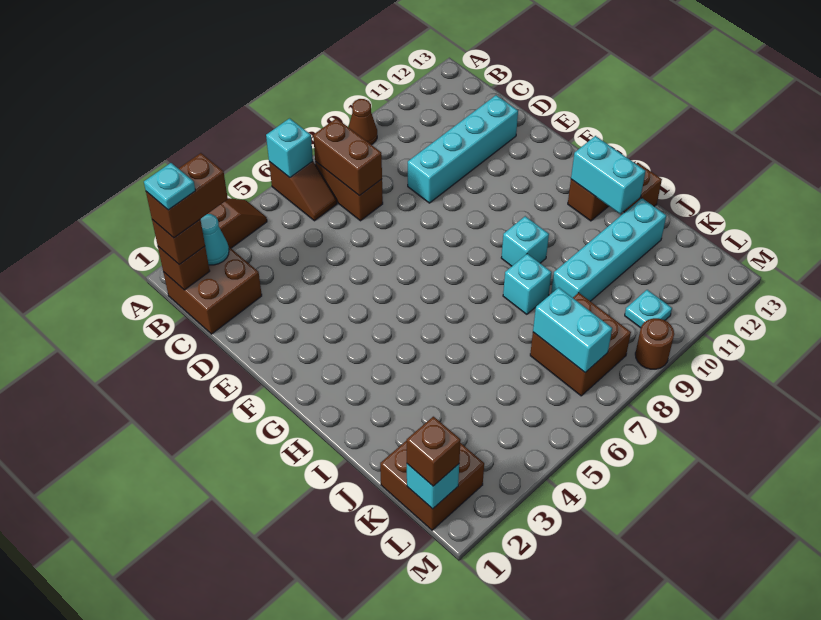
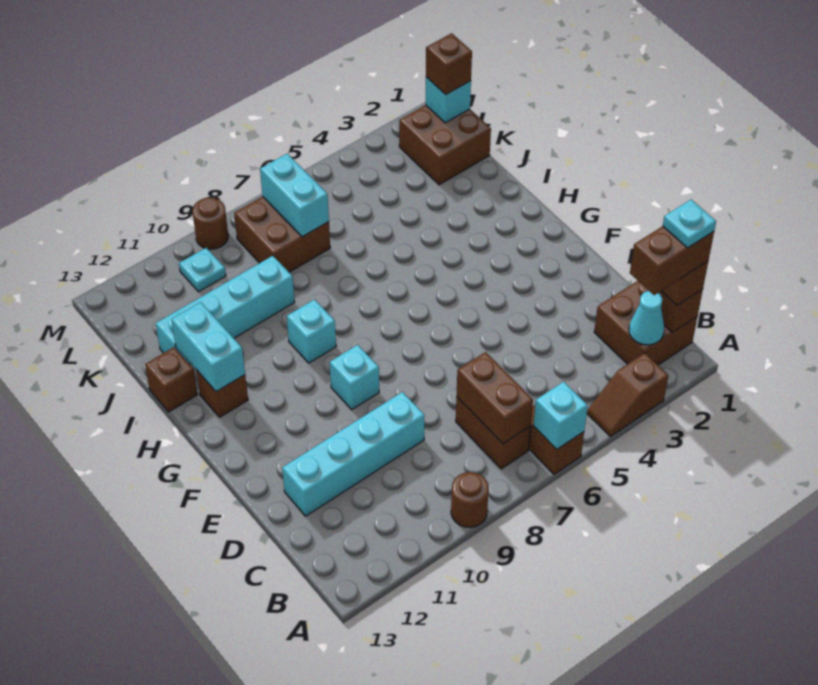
brown cone A9 level 1 -> brown round brick A9 level 1
cyan brick I8 level 1 -> cyan brick F9 level 1

